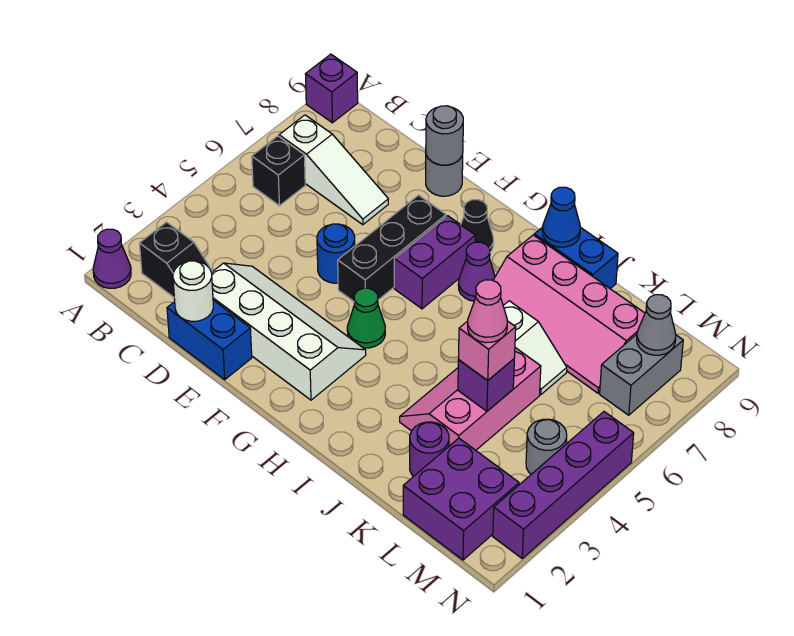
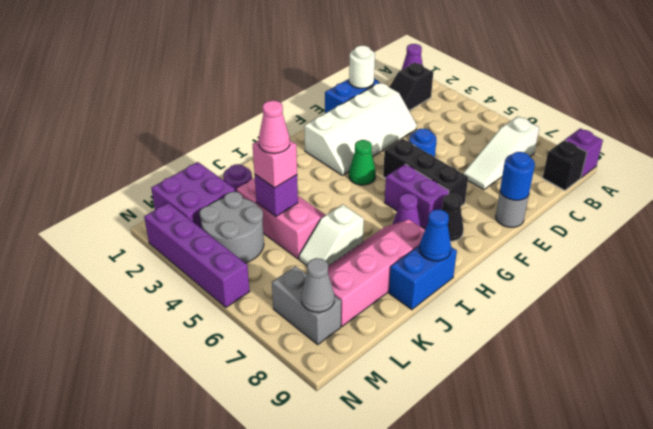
black brick B6 level 1 -> black brick B9 level 1
grey round brick E9 level 2 -> blue round brick E9 level 2
grey round brick M4 level 1 -> grey round brick L3:M4 level 1

